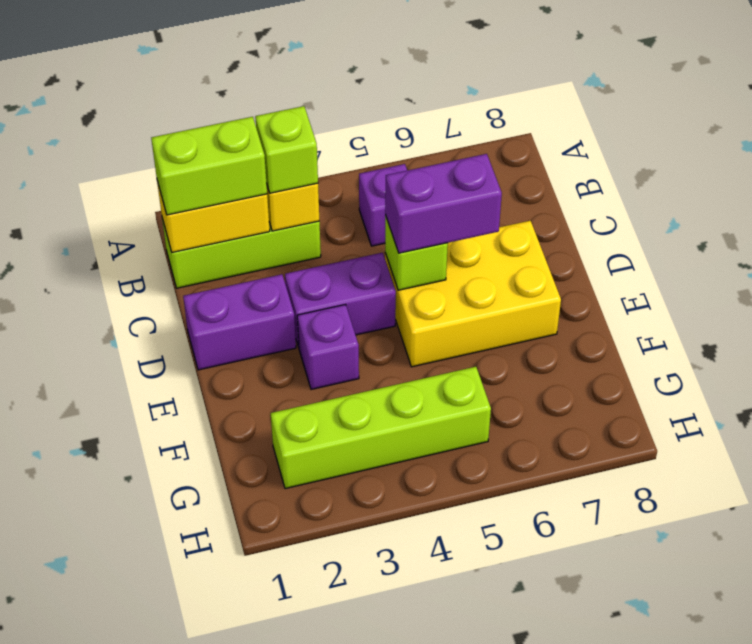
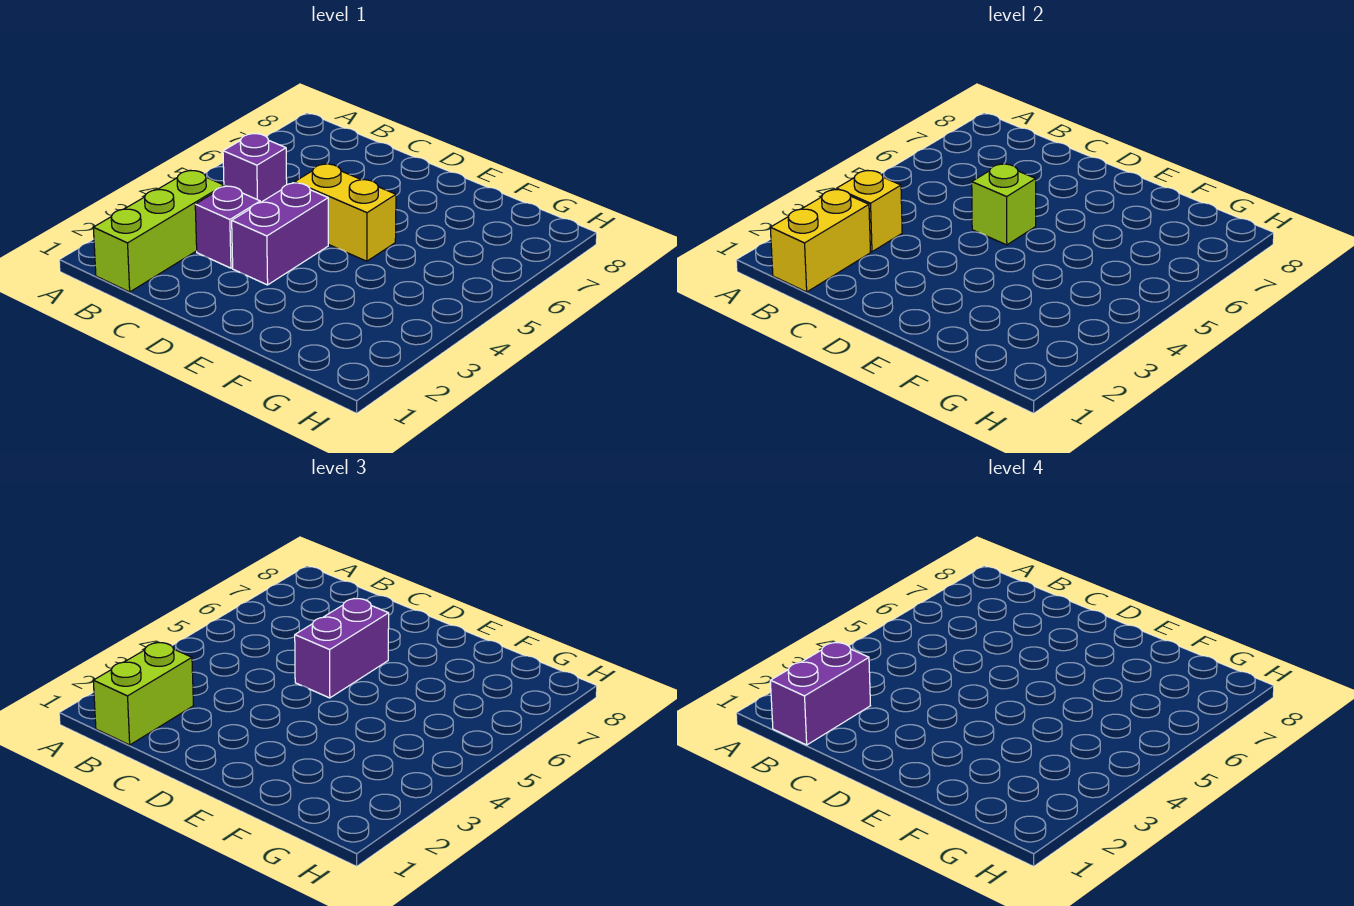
lime brick B3 level 3 -> none
purple brick D1:D2 level 1 -> purple brick B1:B2 level 4
yellow brick D5:E7 level 1 -> yellow brick D5:E5 level 1
purple brick E3 level 1 -> purple brick C3 level 1
lime brick G2:G5 level 1 -> none

